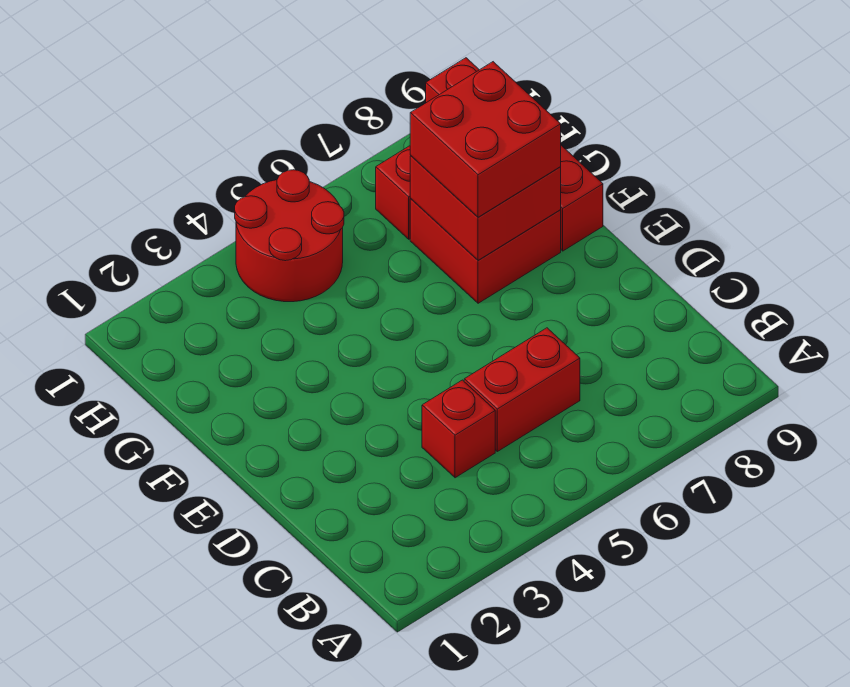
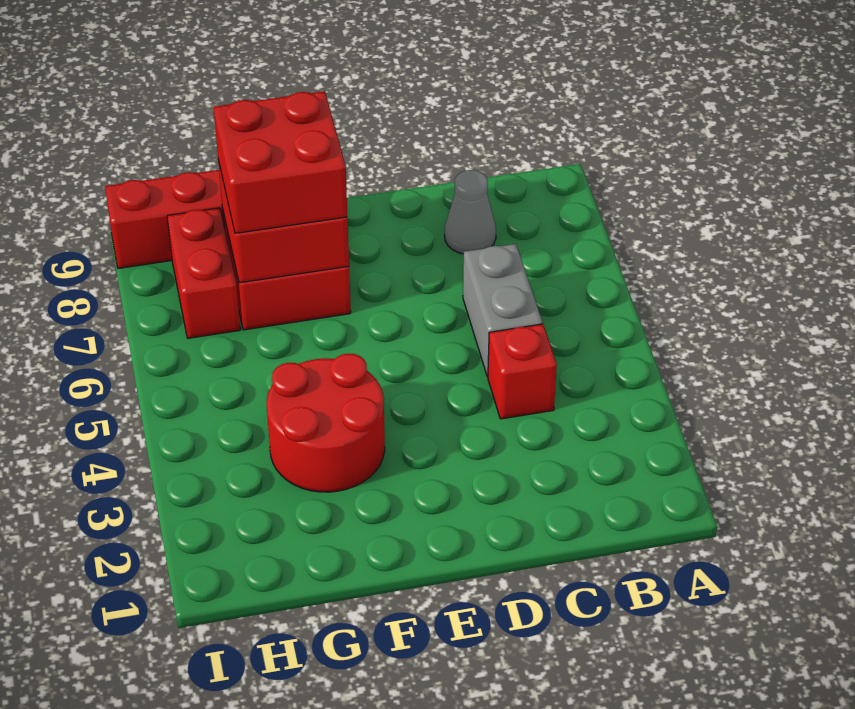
red brick C5:C6 level 1 -> grey brick C5:C6 level 1
none -> grey cone C8 level 1
red round brick H4:I5 level 1 -> red round brick F3:G4 level 1

